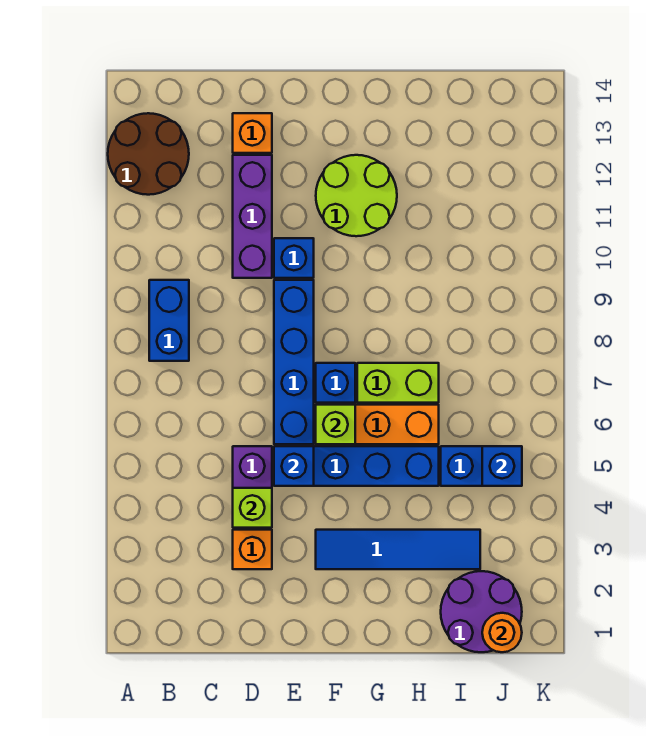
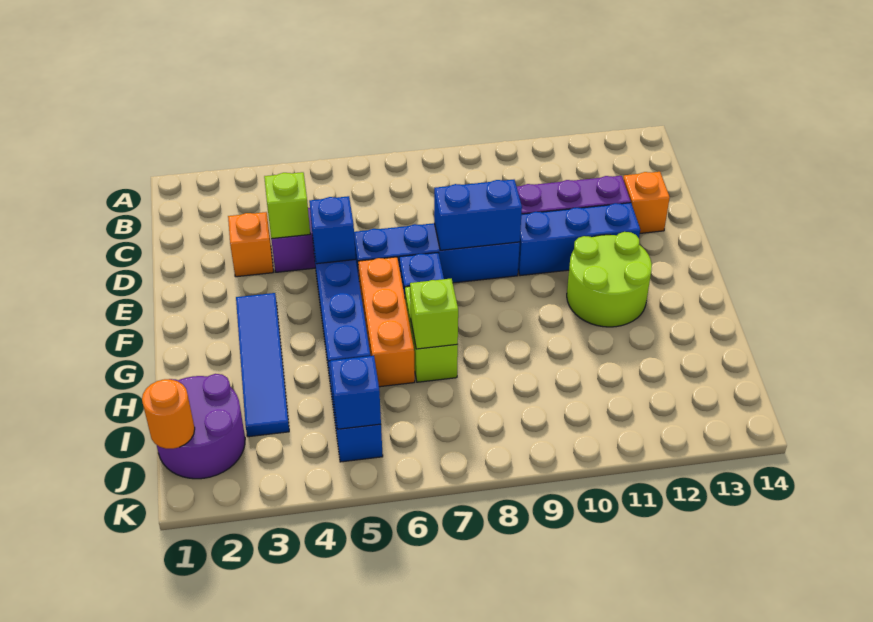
brown round brick A12:B13 level 1 -> none
blue brick B8:B9 level 1 -> blue brick E8:E9 level 2
blue brick E10 level 1 -> blue brick E10:E12 level 1
lime brick F6 level 2 -> lime brick H7 level 2

